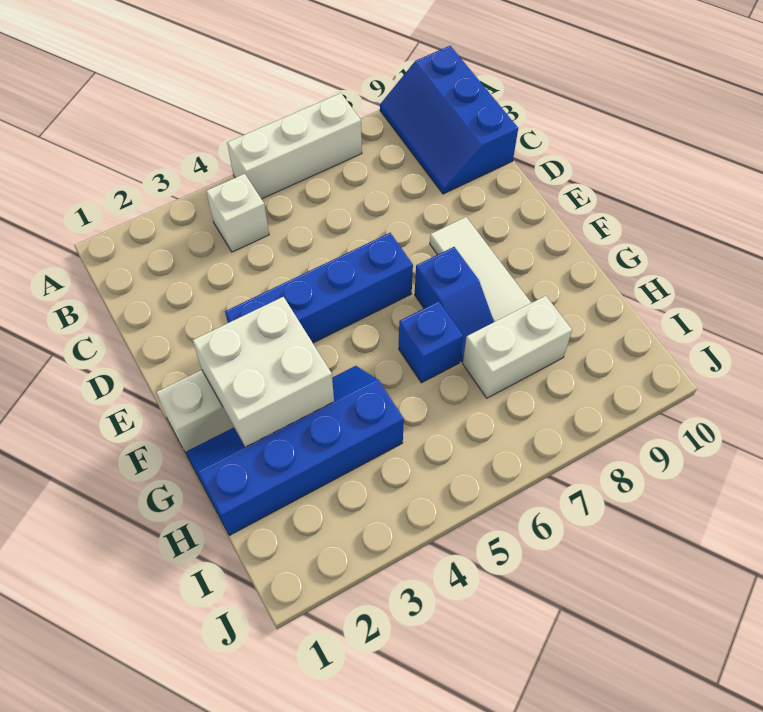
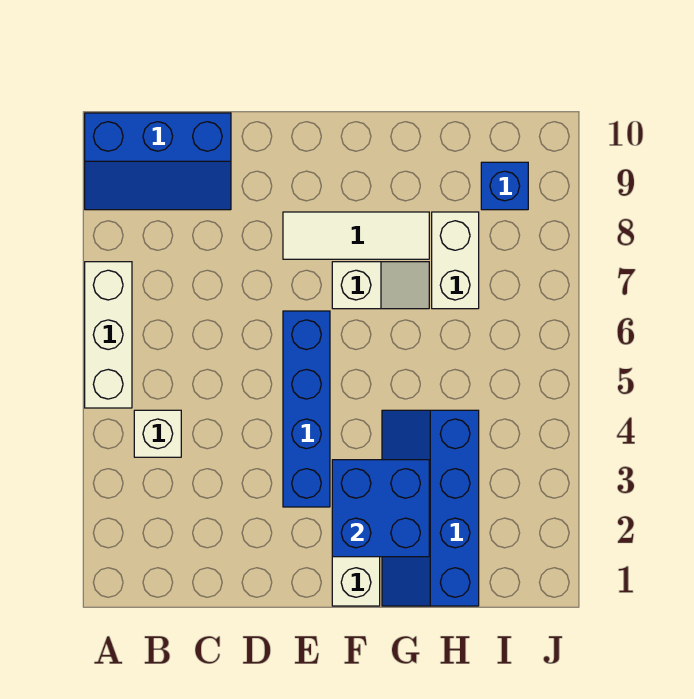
white brick F2:G3 level 2 -> blue brick F2:G3 level 2
blue slope F7:G7 level 1 top F -> white slope F7:G7 level 1 top F
blue brick G6 level 1 -> blue brick I9 level 1

